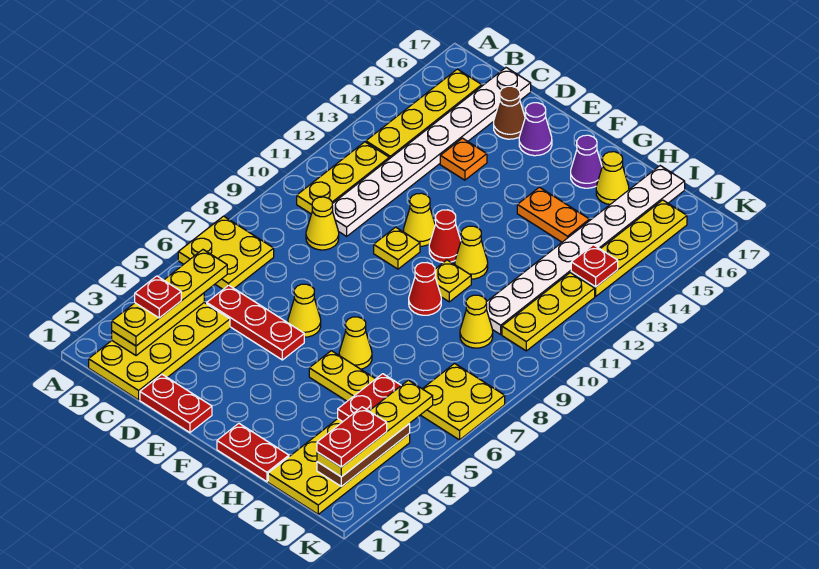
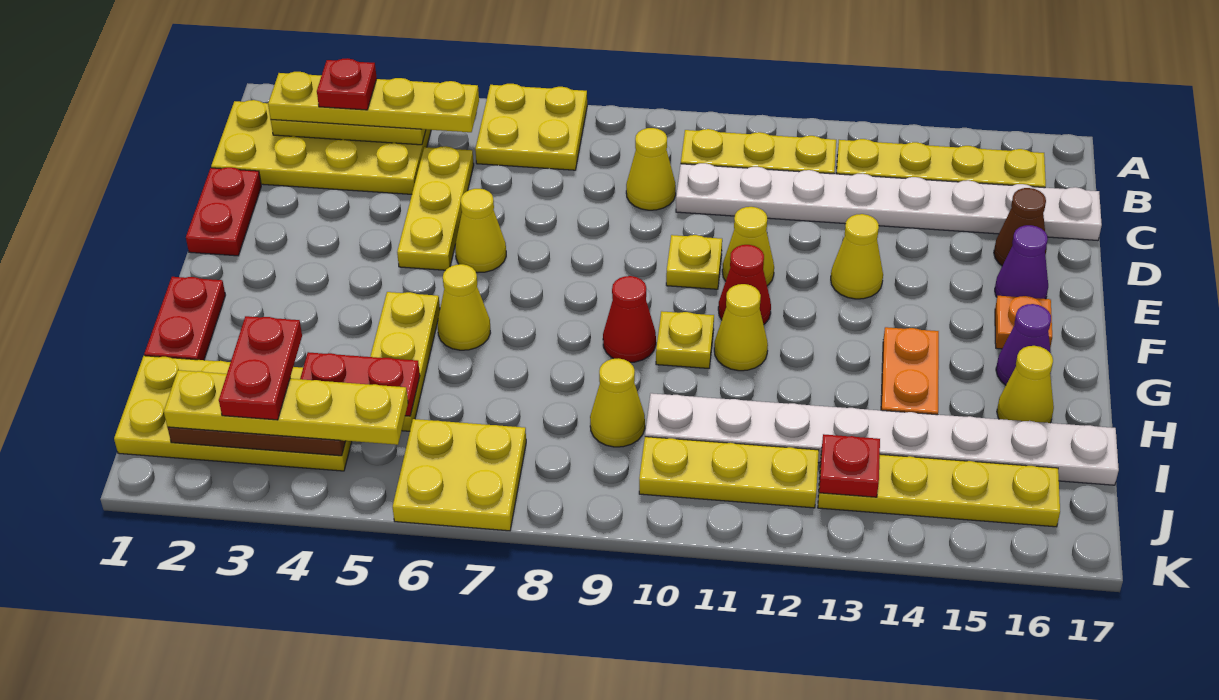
red plate C5:E5 level 1 -> yellow plate C5:E5 level 1
orange plate D14 level 1 -> orange plate F16 level 1
none -> yellow cone E13 level 1
red plate J2:J3 level 4 -> red plate I3:J3 level 4

